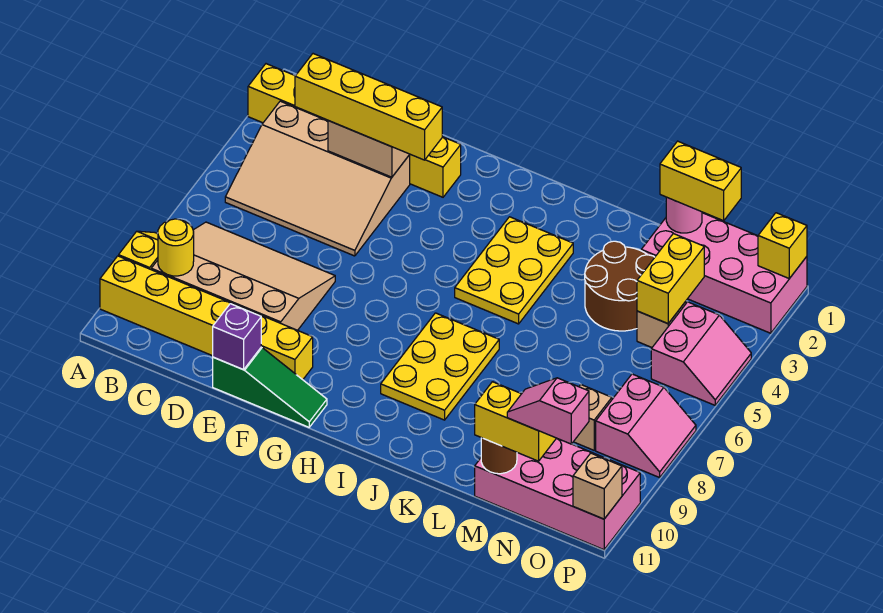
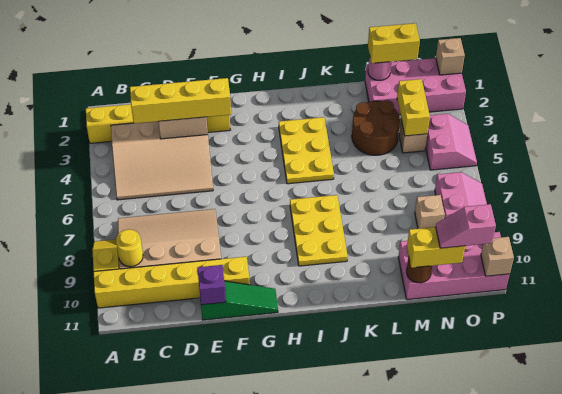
yellow brick P1 level 2 -> tan brick P1 level 2

